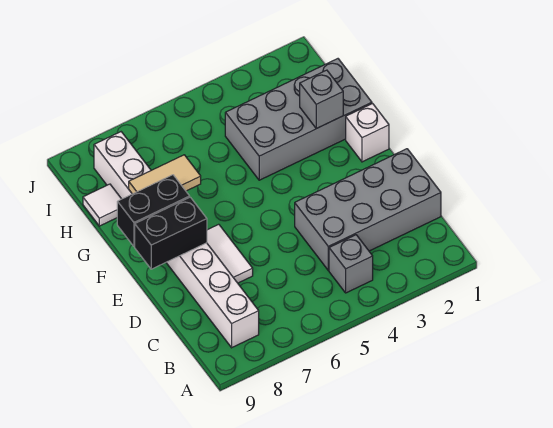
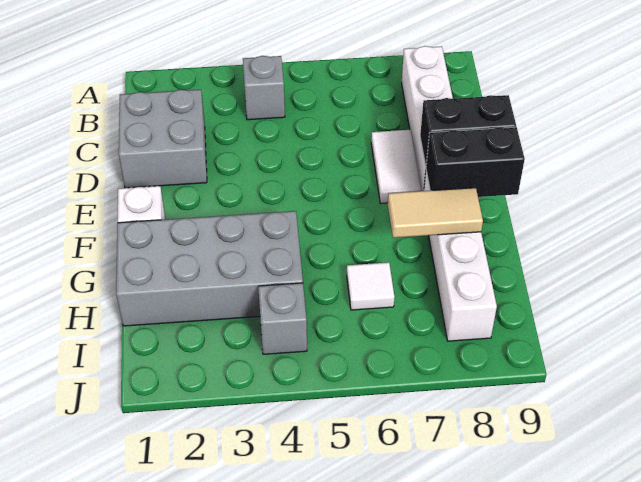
grey brick C1:D4 level 1 -> grey brick C1:D2 level 1
grey brick G2 level 2 -> grey brick I4 level 1
white tile H9 level 1 -> white tile H6 level 1

